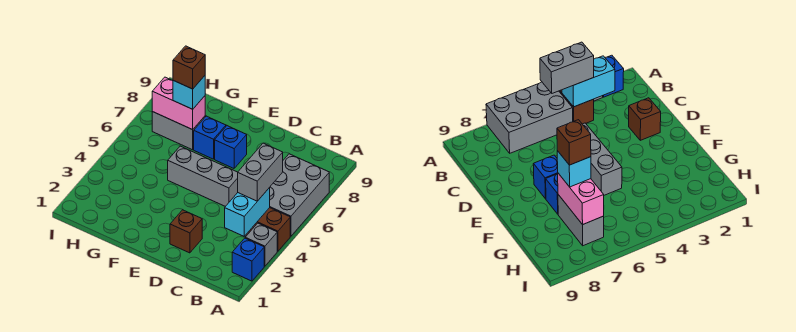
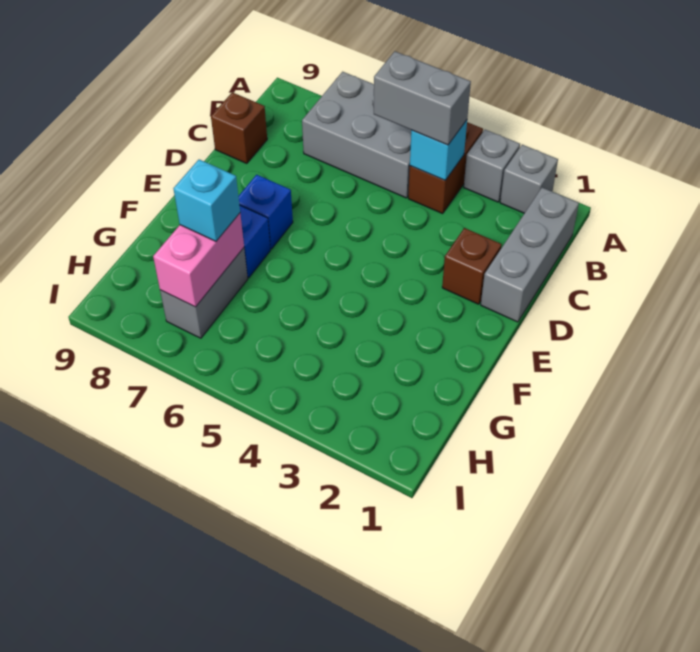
blue brick A2 level 1 -> grey brick A2 level 1
cyan brick B3:B4 level 2 -> cyan brick B4 level 2
grey brick D5:F5 level 1 -> grey brick B1:D1 level 1
brown brick G7 level 4 -> brown brick C9 level 1

